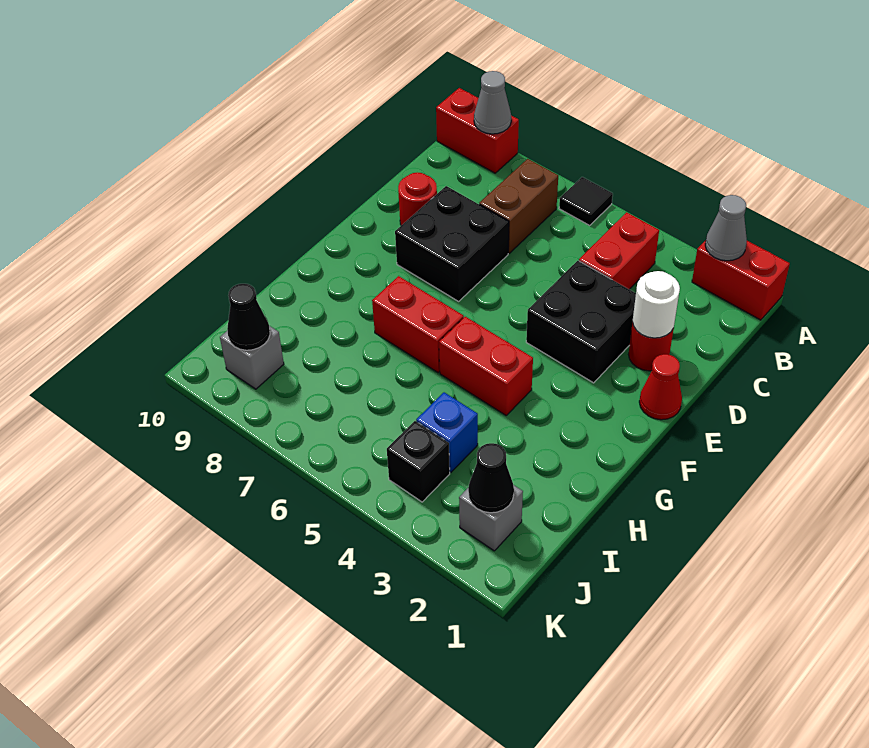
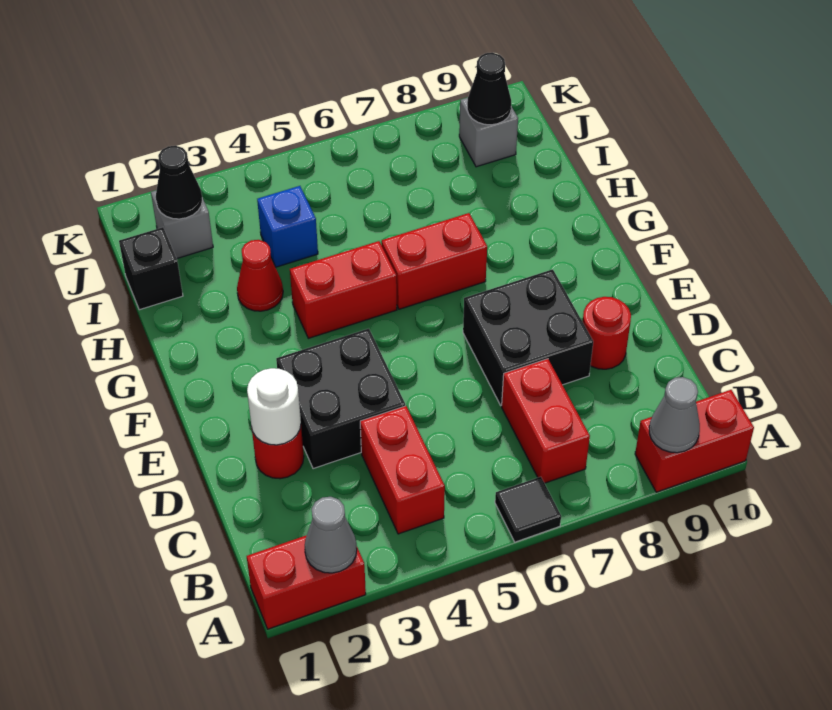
brown brick B7:C7 level 1 -> red brick B7:C7 level 1
red cone E1 level 1 -> red cone H3 level 1
black brick J4 level 1 -> black brick I1 level 1

